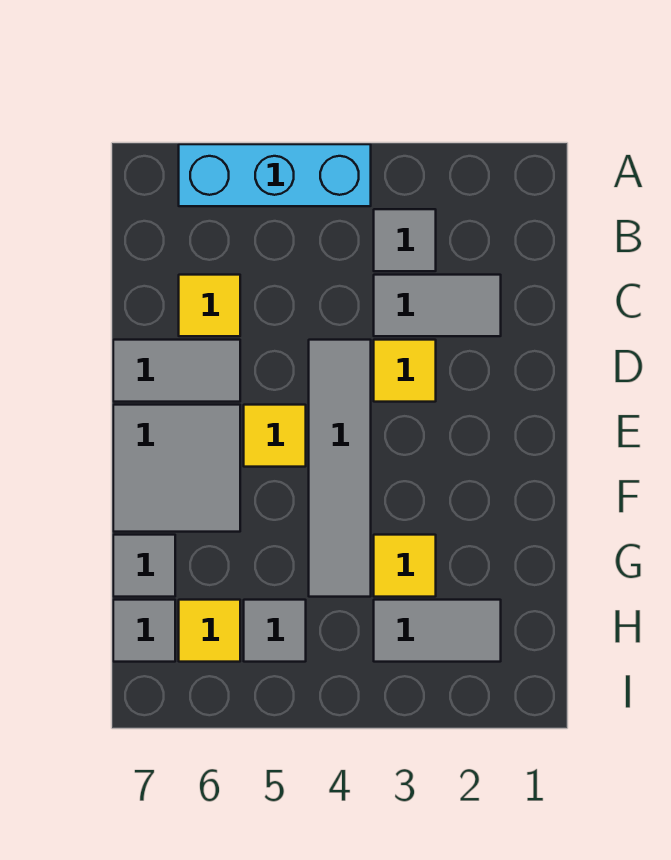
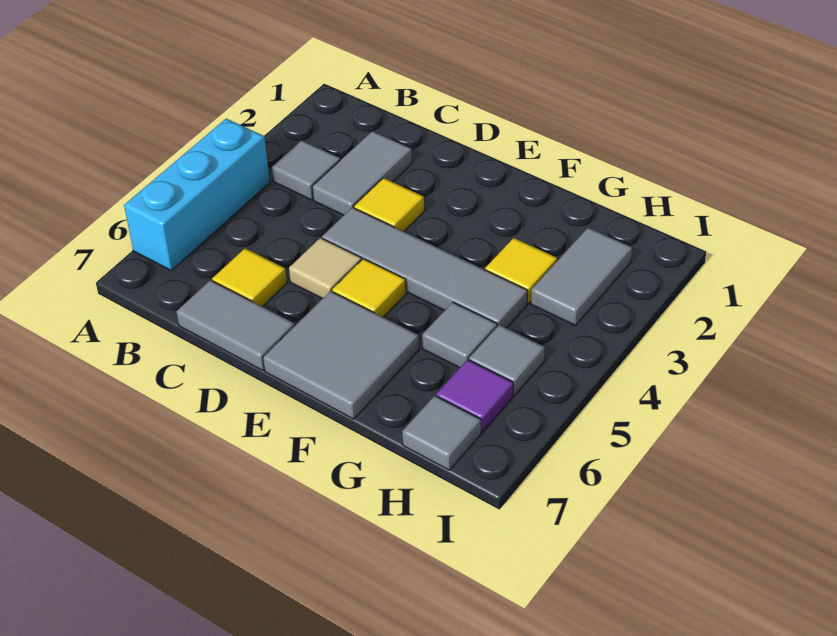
none -> tan tile D5 level 1
grey tile D6:D7 level 1 -> grey tile C7:D7 level 1
grey tile G7 level 1 -> grey tile G5 level 1
yellow tile H6 level 1 -> purple tile H6 level 1

